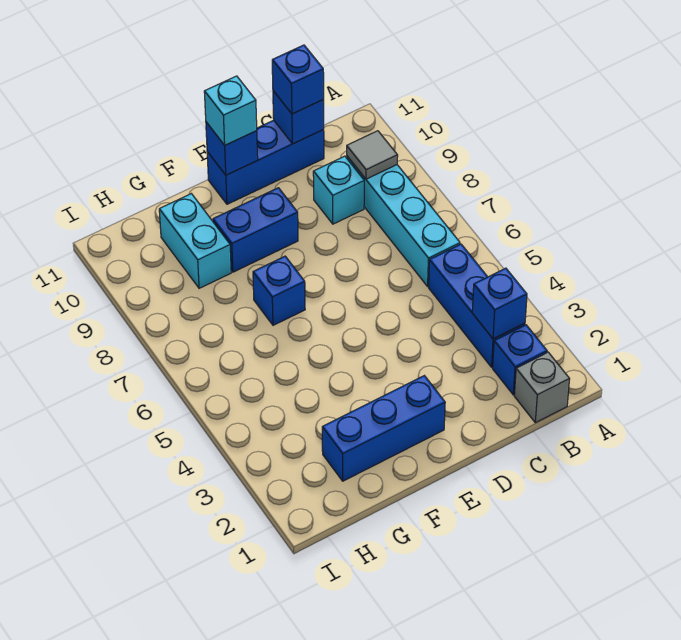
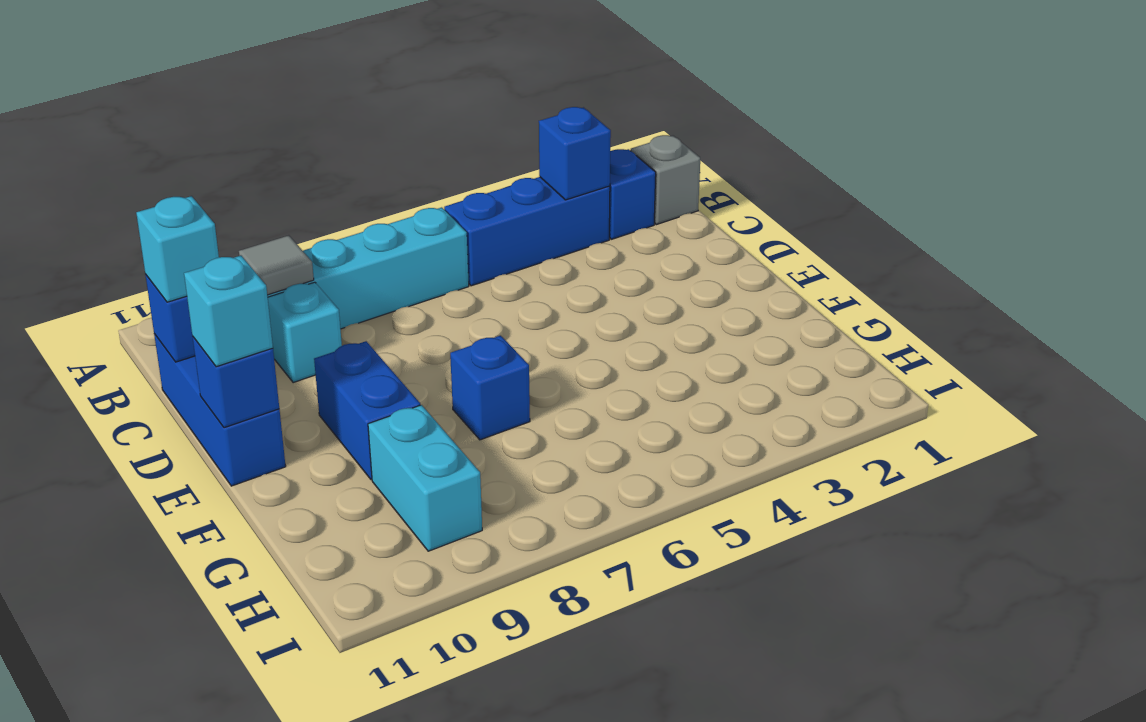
blue brick C11 level 3 -> cyan brick C11 level 3
blue brick E2:G2 level 1 -> none
cyan brick G9:G10 level 1 -> cyan brick G9:H9 level 1

